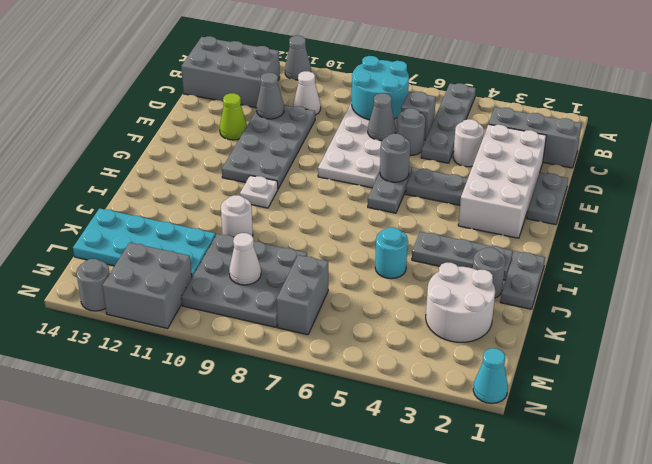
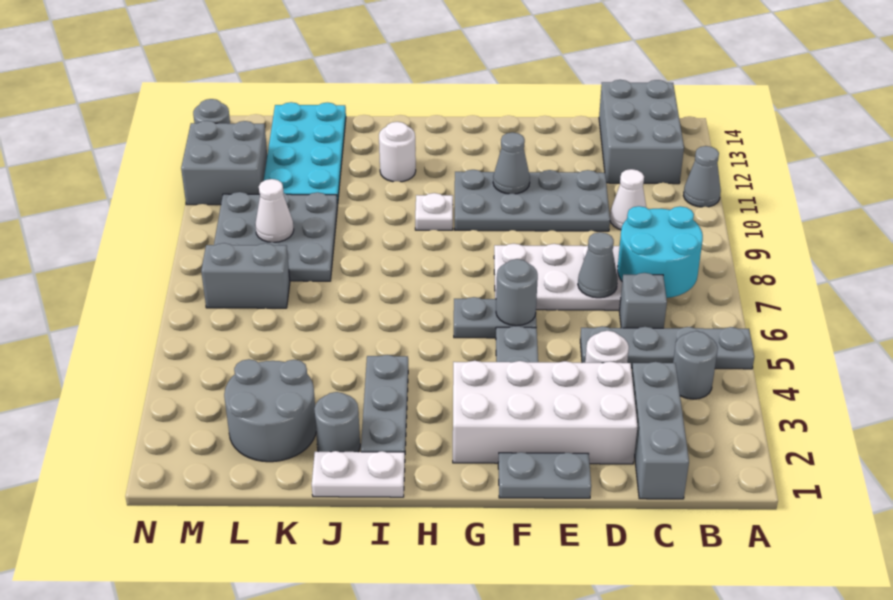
grey round brick D6 level 1 -> grey round brick B4 level 1
grey cone D11 level 2 -> grey cone F11 level 2
lime cone E12 level 1 -> none
grey plate I1:J1 level 1 -> white plate I1:J1 level 1
cyan round brick J5 level 1 -> none
white round brick J10 level 1 -> white round brick I12 level 1
white round brick K2:L3 level 1 -> grey round brick K2:L3 level 1
cyan cone N1 level 1 -> none

